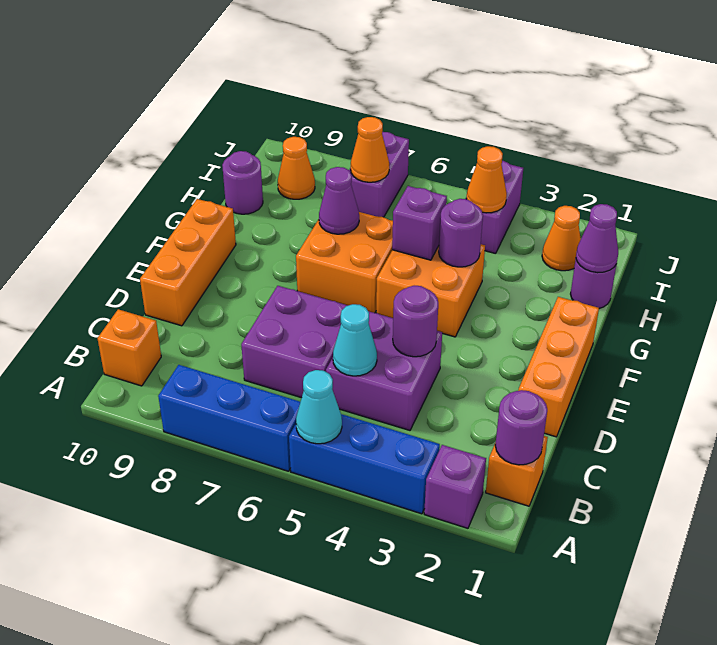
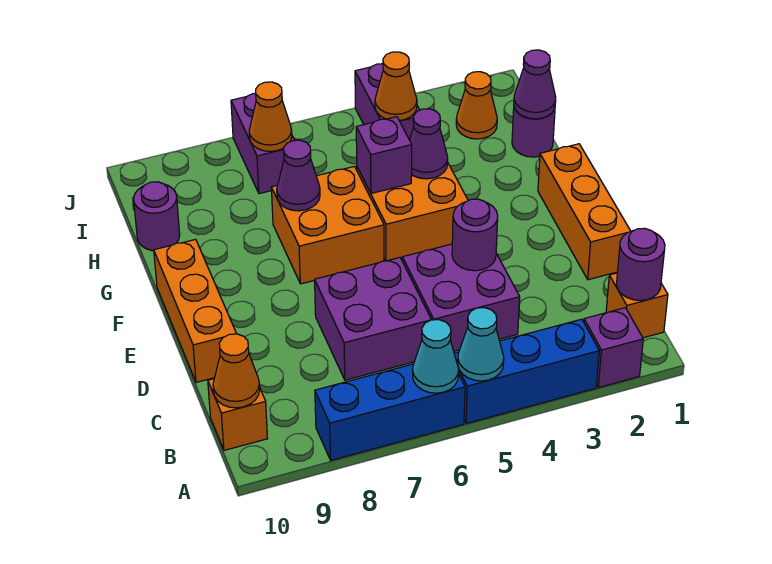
cyan cone C5 level 2 -> cyan cone A6 level 2
purple round brick G4 level 2 -> purple cone G4 level 2
orange cone I9 level 1 -> orange cone B10 level 2

